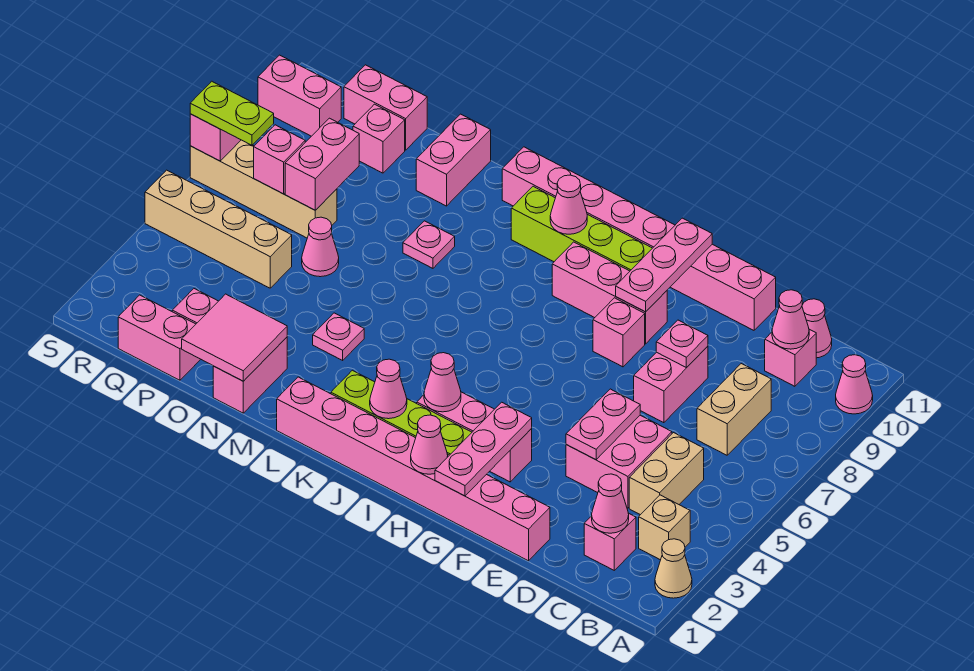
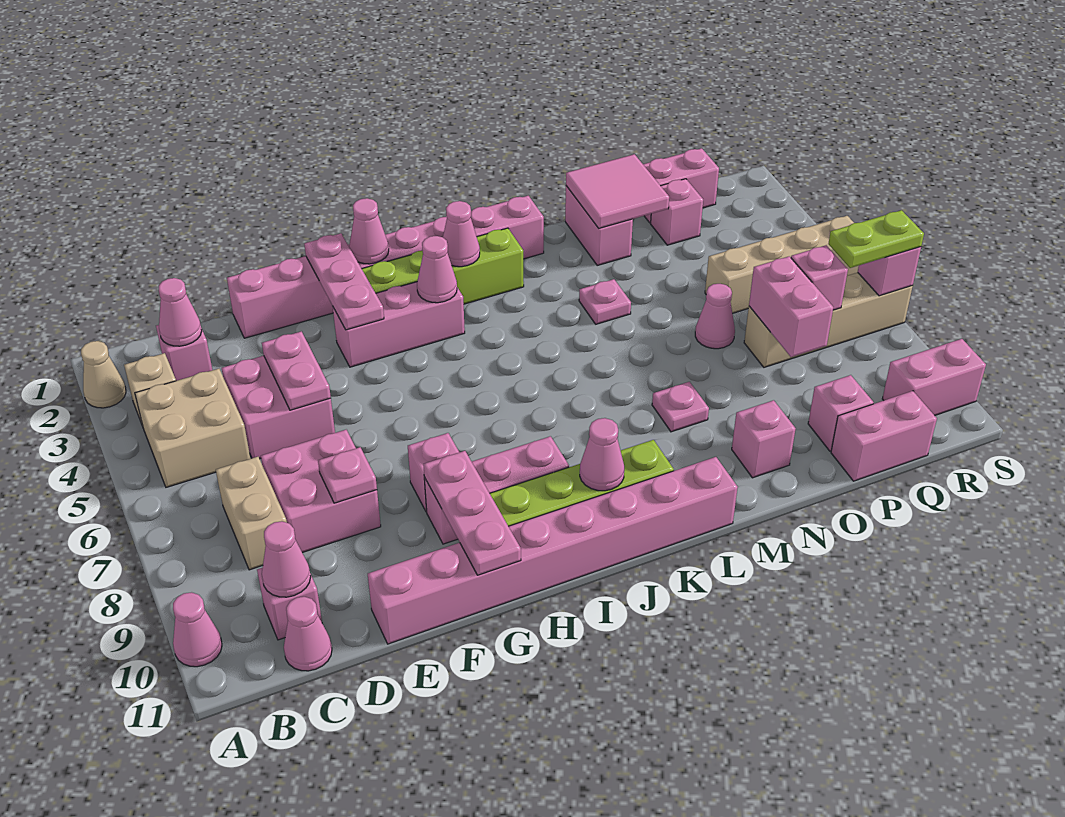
tan brick C4:C5 level 1 -> tan brick B4:C5 level 1
pink brick E7:E8 level 1 -> pink brick D7:E8 level 1
pink brick N10:N11 level 1 -> pink brick N10 level 1

